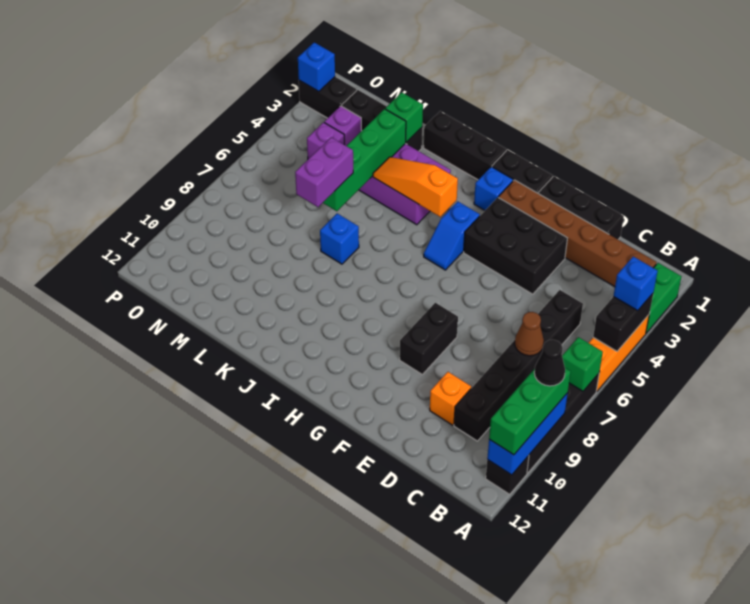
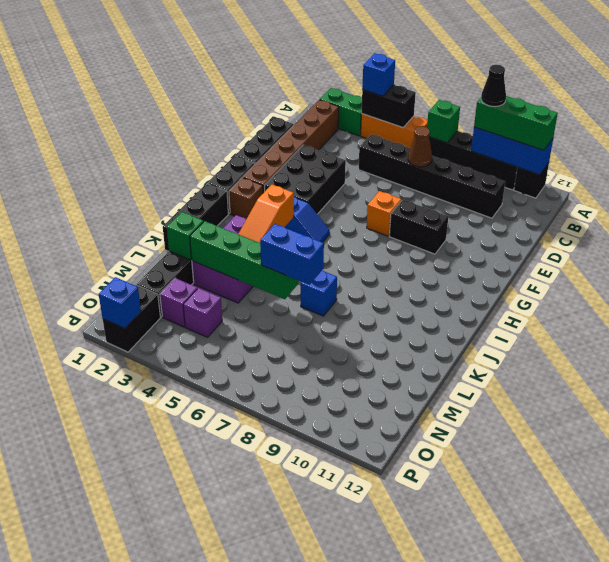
orange brick D10 level 1 -> orange brick F7 level 1
blue brick H2 level 1 -> brown brick H2 level 1
purple brick L6:L7 level 3 -> blue brick L6:L7 level 3

